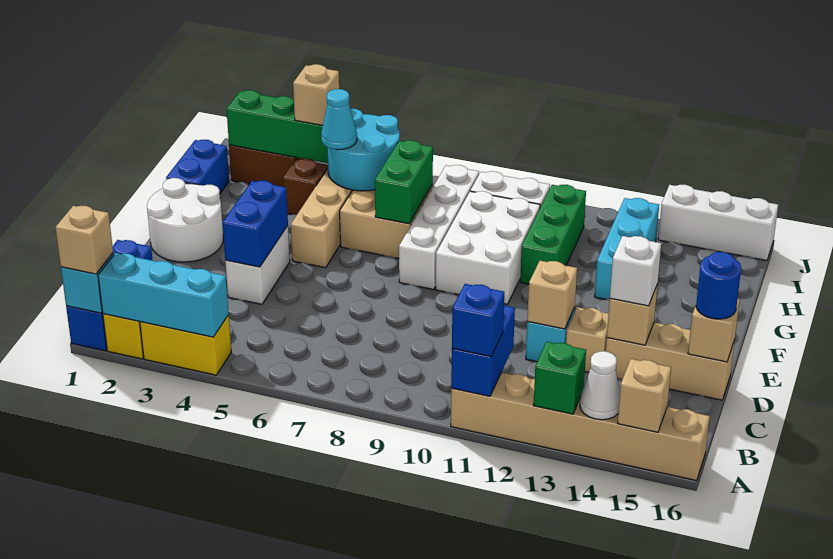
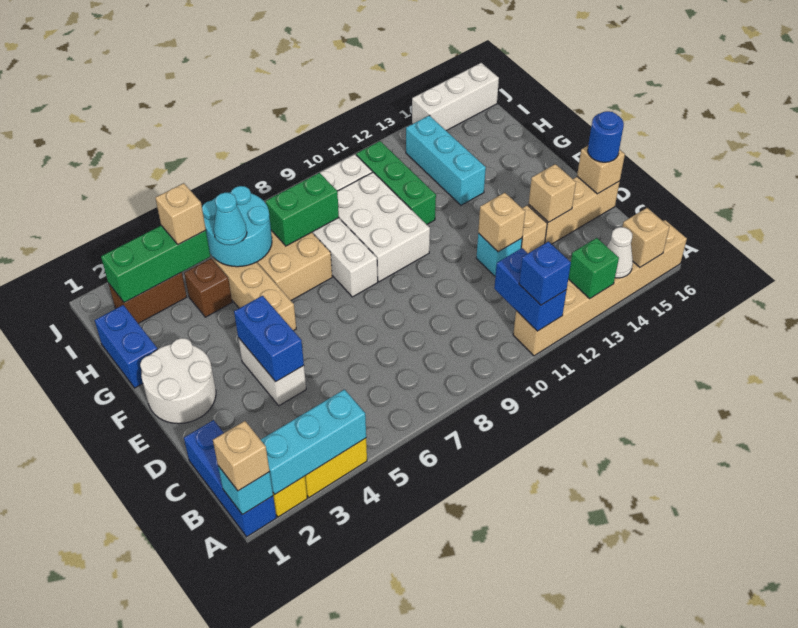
white brick D14 level 3 -> none
green brick G7:H7 level 2 -> green brick H7:H8 level 2

